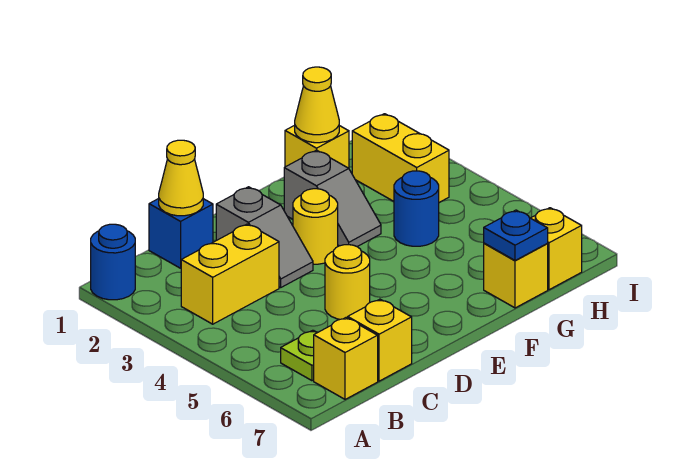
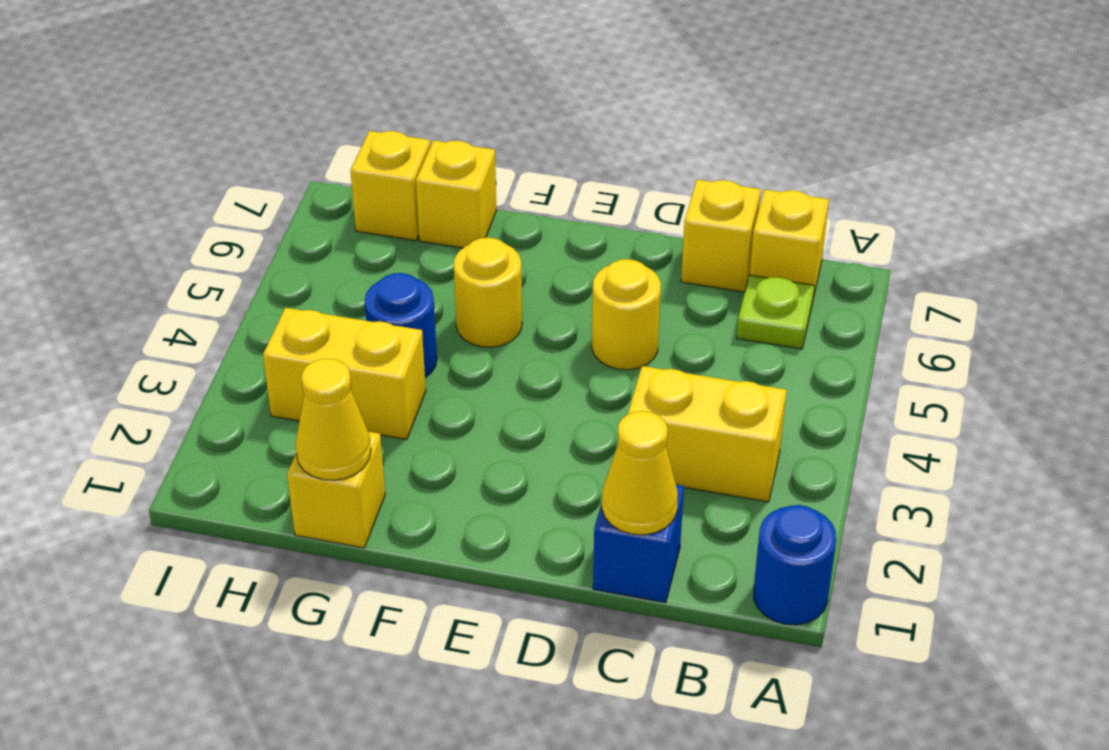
grey slope D2:D3 level 1 top 2 -> none
yellow round brick E3 level 1 -> yellow round brick F5 level 1
grey slope F2:F3 level 1 top 2 -> none
blue plate G7 level 2 -> none
yellow brick H2:H3 level 1 -> yellow brick G3:H3 level 1

